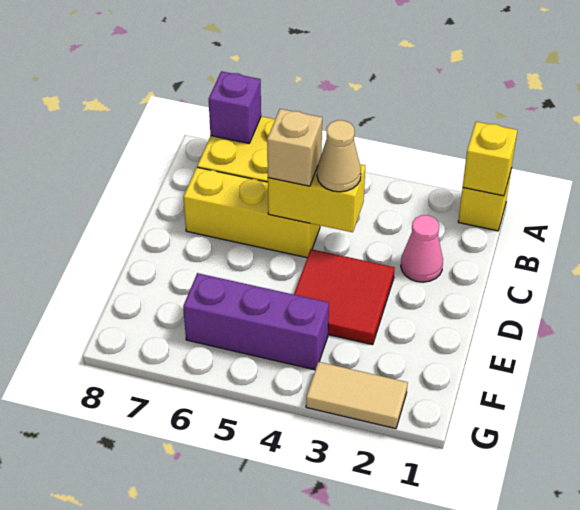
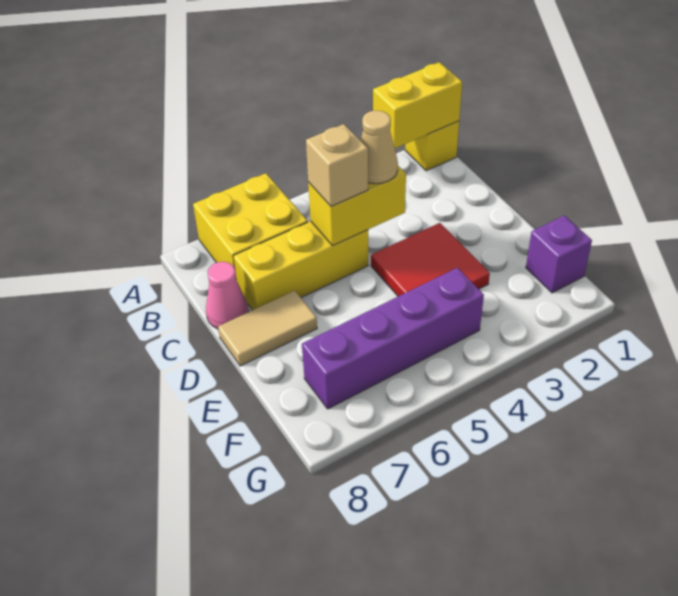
yellow brick A1 level 2 -> yellow brick A1:A2 level 2
purple brick A7 level 2 -> purple brick F1 level 1
pink cone C2 level 1 -> pink cone C8 level 1
purple brick F4:F6 level 1 -> purple brick F4:F7 level 1
tan tile G2:G3 level 1 -> tan tile D7:D8 level 1

